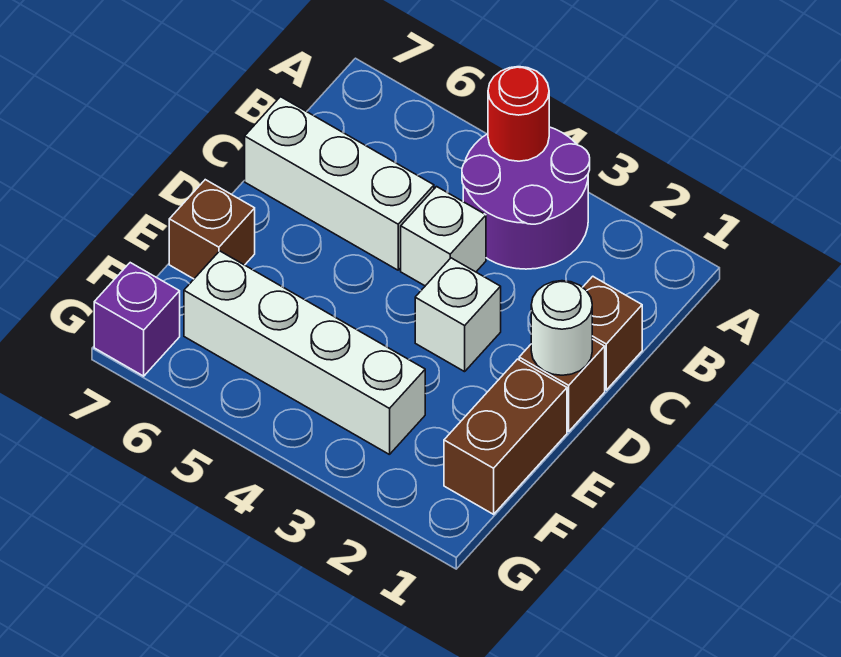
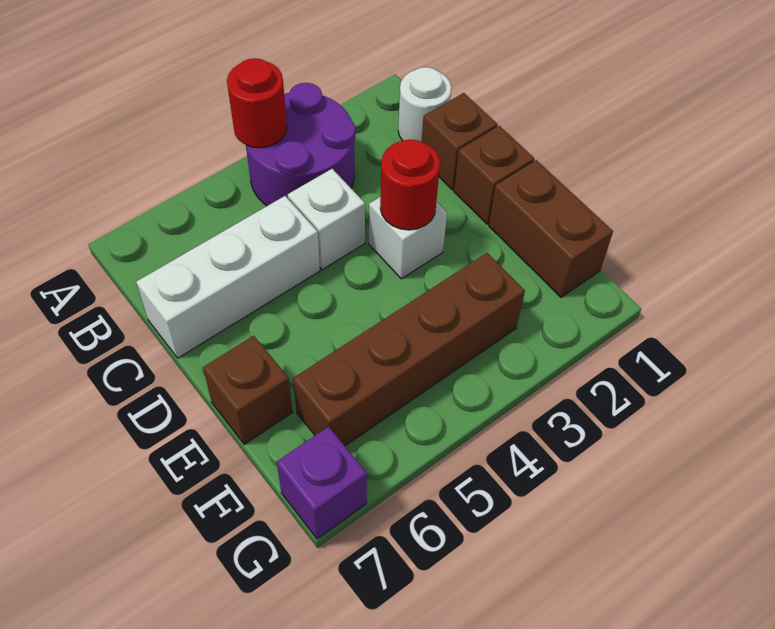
white round brick D1 level 2 -> white round brick B1 level 1
none -> red round brick D3 level 2
white brick F3:F6 level 1 -> brown brick F3:F6 level 1

